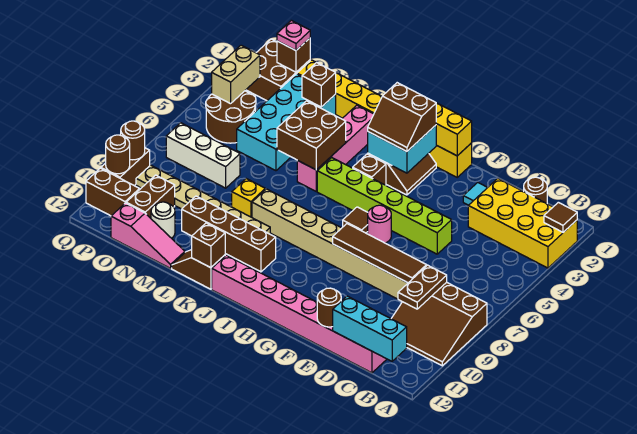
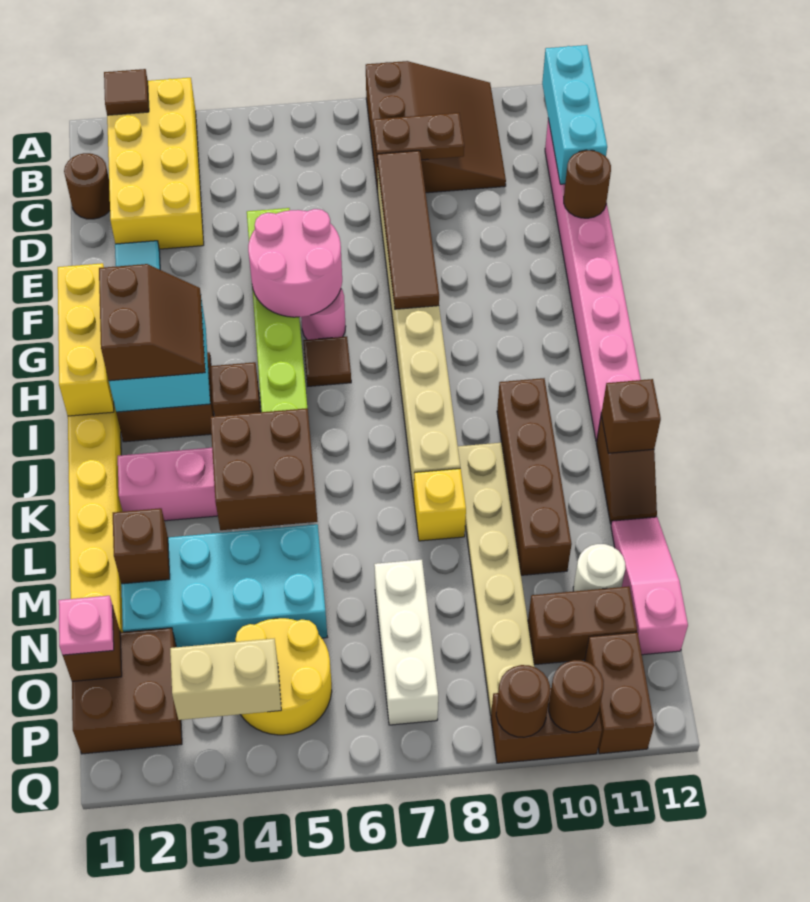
none -> pink round brick F5:G6 level 2
brown round brick O4:P5 level 1 -> yellow round brick O4:P5 level 1

